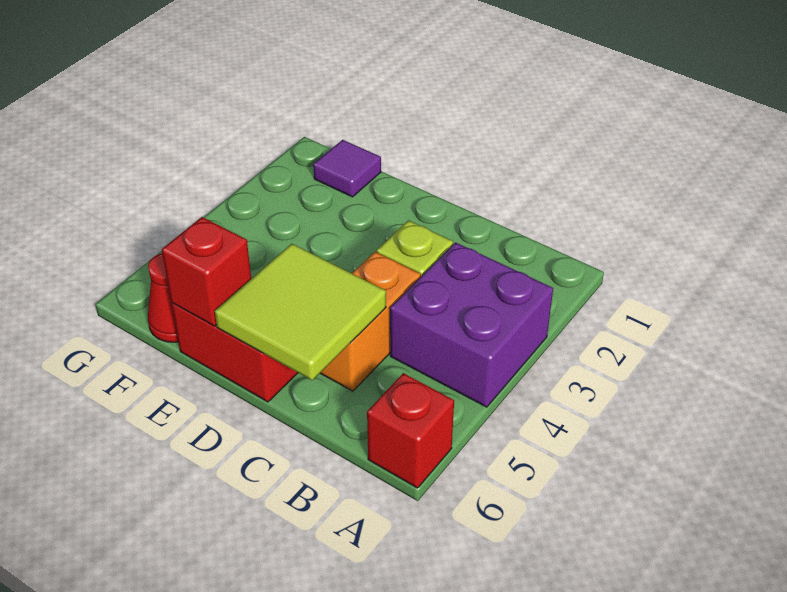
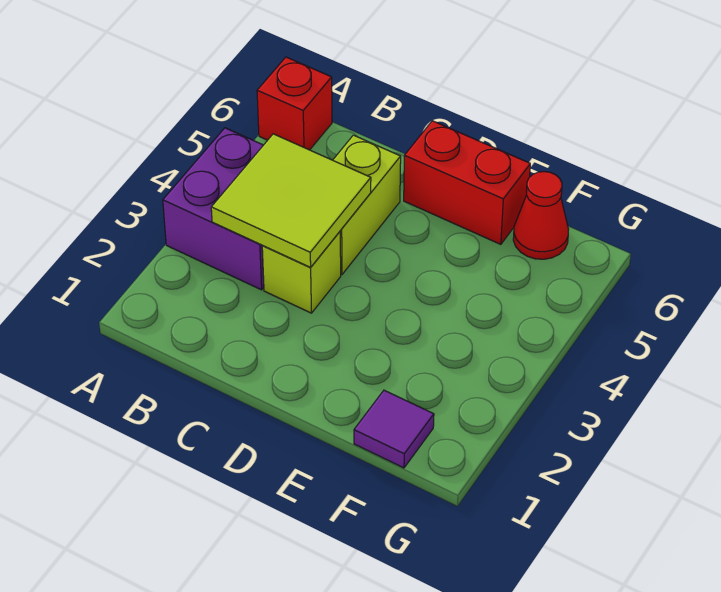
orange brick C4:C5 level 1 -> lime brick C4:C5 level 1
lime tile C5:D6 level 2 -> lime tile B3:C4 level 2
red brick E6 level 2 -> none

